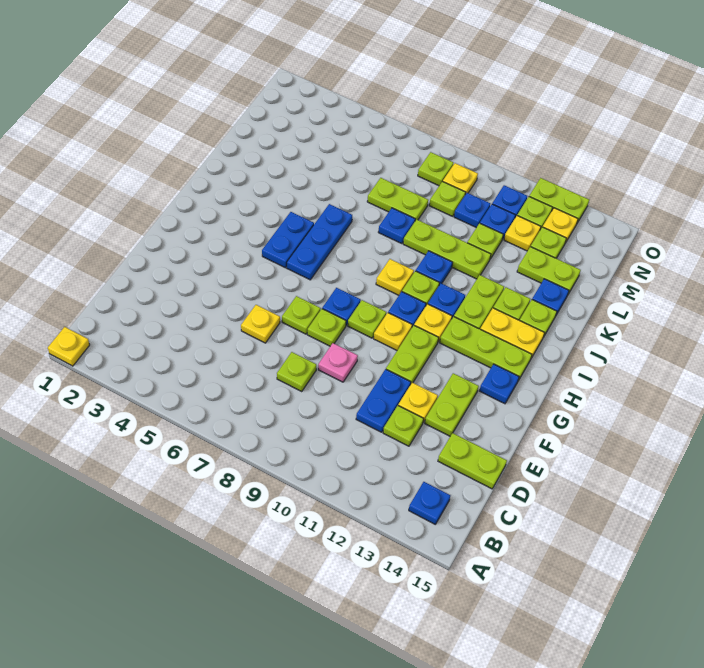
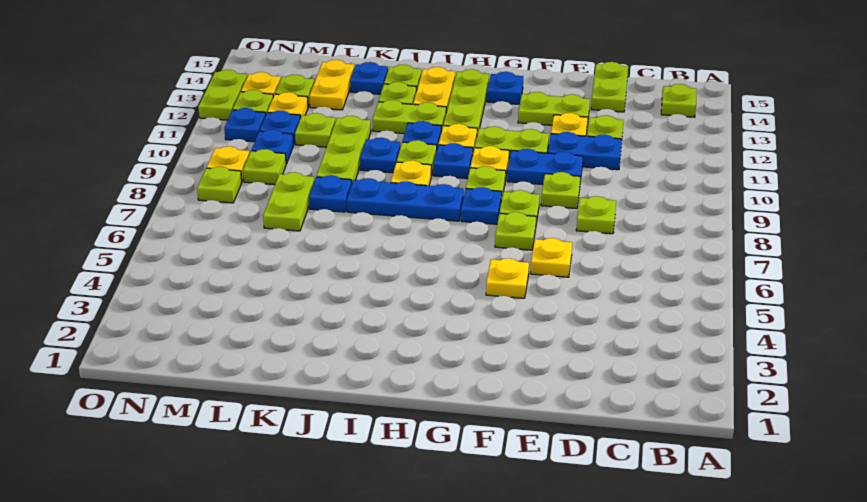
yellow plate A1 level 1 -> yellow plate F5 level 1
blue plate B14 level 1 -> lime plate B14 level 1
pink plate E9 level 1 -> lime plate E9 level 1
blue plate H5:I5 level 1 -> blue plate E10:F10 level 1
blue plate H6:J6 level 1 -> blue plate H8:J8 level 1
lime plate L13:L14 level 1 -> yellow plate L13:L14 level 1

